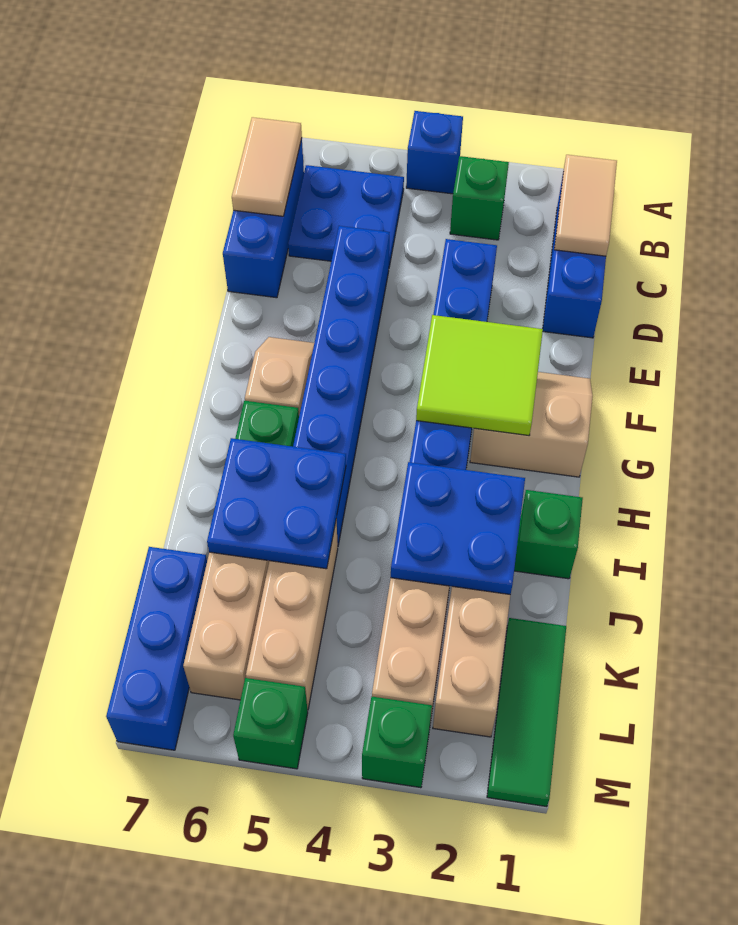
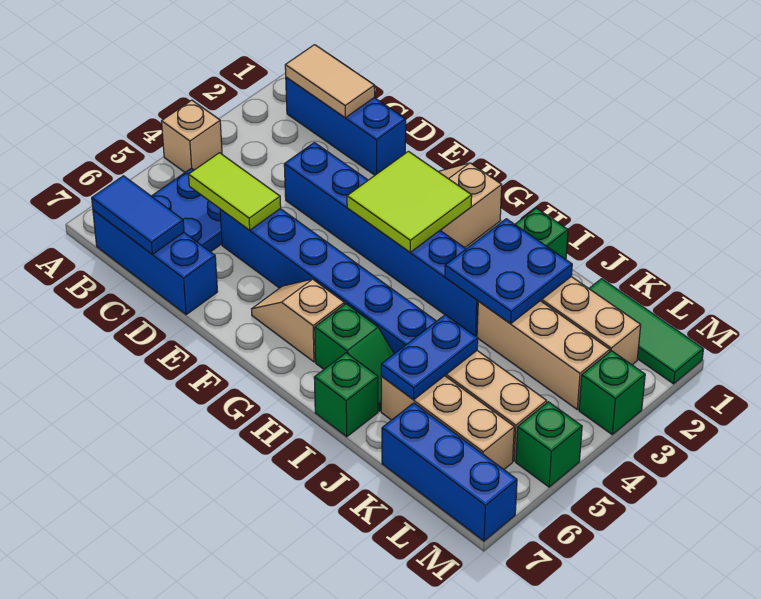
blue brick A4 level 1 -> tan brick A4 level 1
green brick B3 level 1 -> green brick I7 level 1
tan tile B7:C7 level 2 -> blue tile B7:C7 level 2
none -> lime tile C5:D5 level 2
blue plate I5:J6 level 2 -> blue plate J5:J6 level 2

